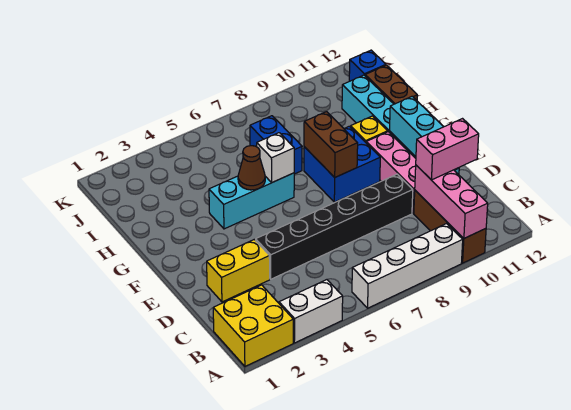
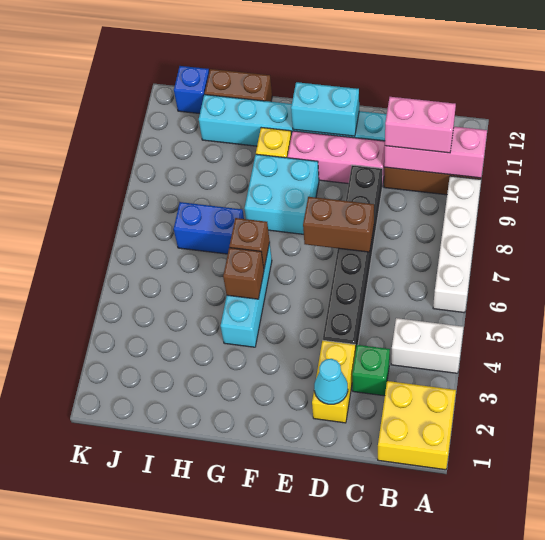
white brick A3:A4 level 1 -> white brick A4:B4 level 1
none -> green brick C3 level 1
pink brick C10:C11 level 3 -> pink brick B10:C10 level 3
none -> cyan cone D2 level 2
blue brick F8:G9 level 1 -> cyan brick F8:G9 level 1
brown brick F8:G8 level 2 -> brown brick D7:E7 level 2
brown cone G5 level 2 -> brown brick G5 level 2
white brick G6 level 2 -> brown brick G6 level 2

